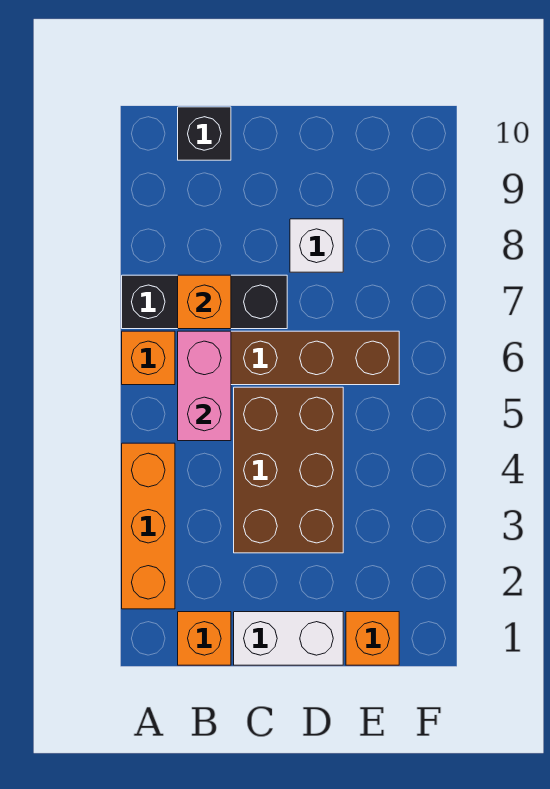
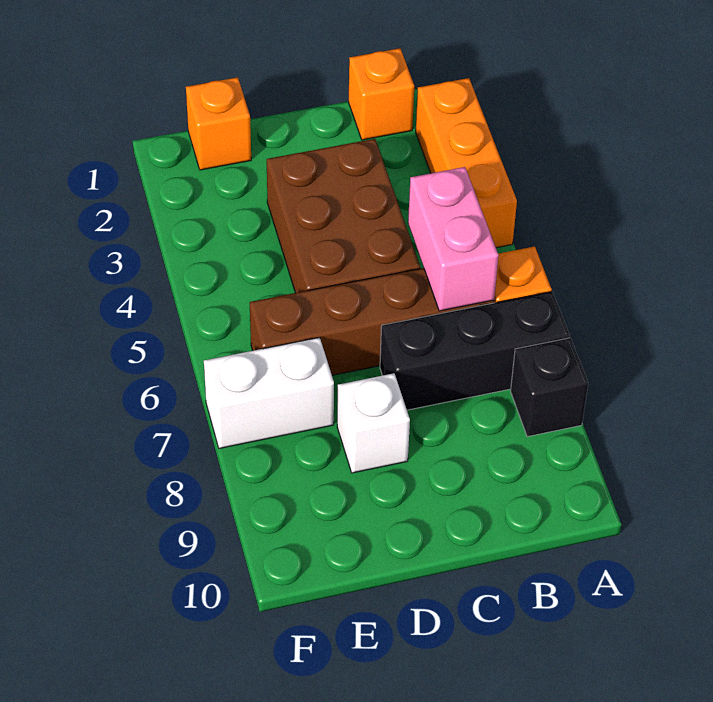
orange brick B7 level 2 -> none
black brick B10 level 1 -> black brick A8 level 1
white brick C1:D1 level 1 -> white brick E7:F7 level 1

